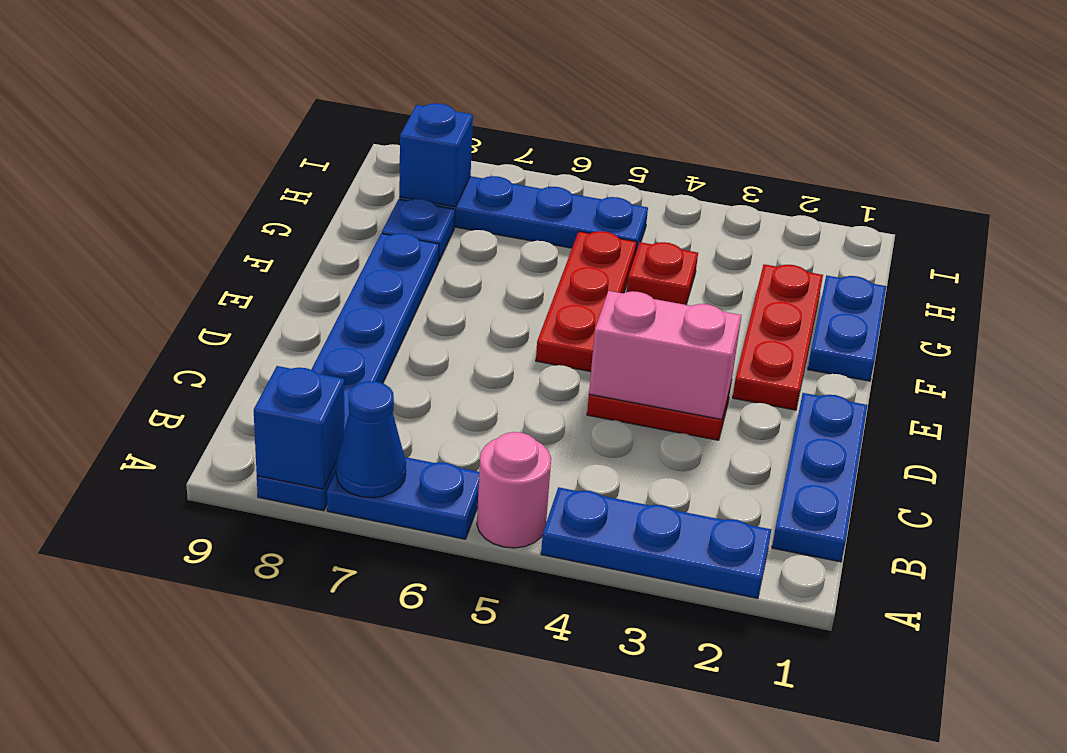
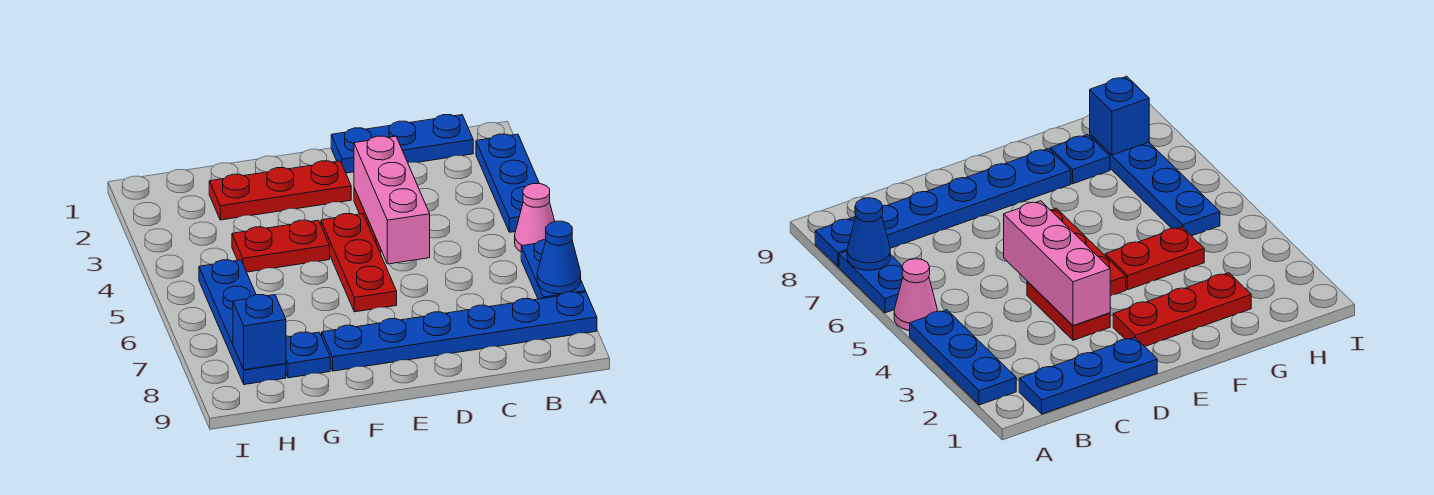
pink round brick A5 level 1 -> pink cone A5 level 1
blue brick A8 level 2 -> none
pink brick D3:D4 level 2 -> pink brick D3:D5 level 2
red plate E5:G5 level 1 -> red plate E4:E6 level 1
blue plate F1:G1 level 1 -> none
red plate G4 level 1 -> red plate F4:G4 level 1

